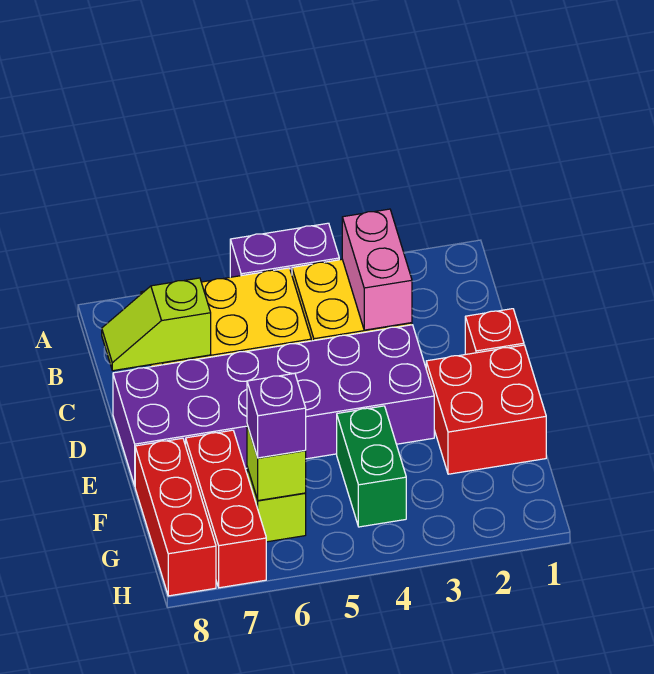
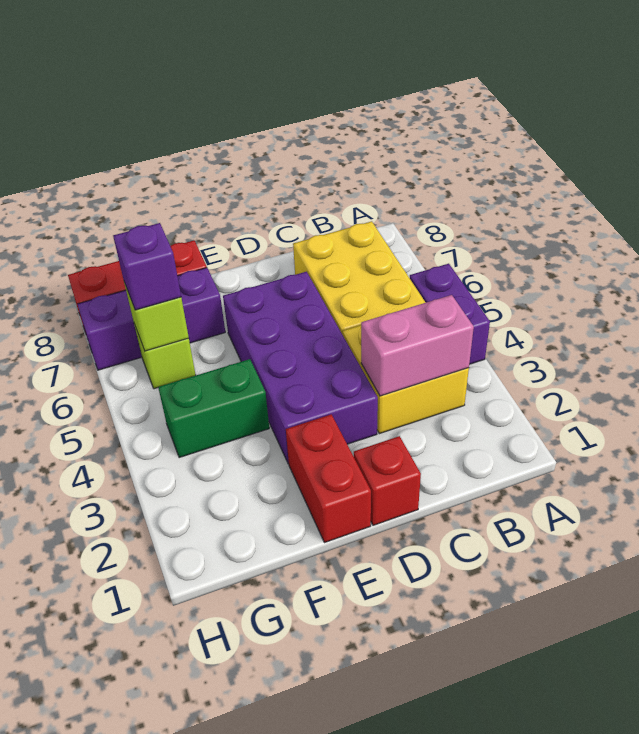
lime slope C7:C8 level 2 top 7 -> none
purple brick D3:E8 level 1 -> purple brick D3:E6 level 1
red brick E1:F2 level 1 -> red brick E1:E2 level 1
red brick F7:H7 level 1 -> purple brick F7:H7 level 1

